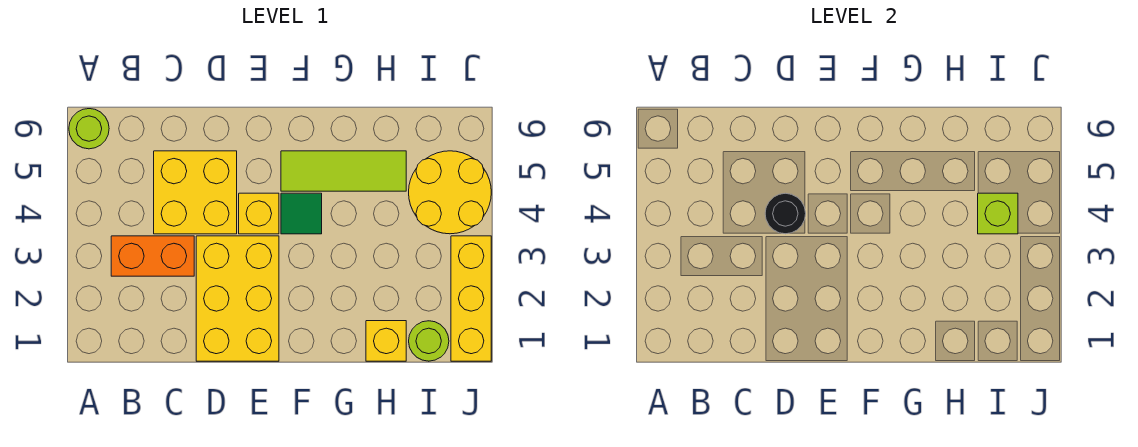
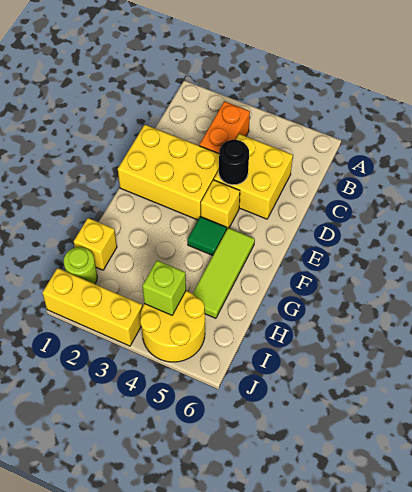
lime round brick A6 level 1 -> none

